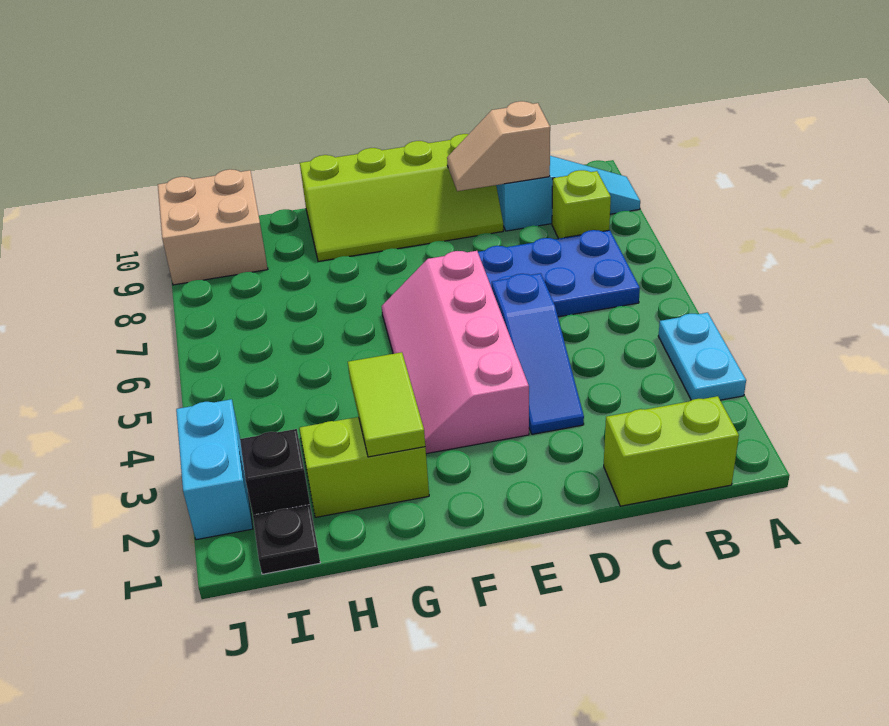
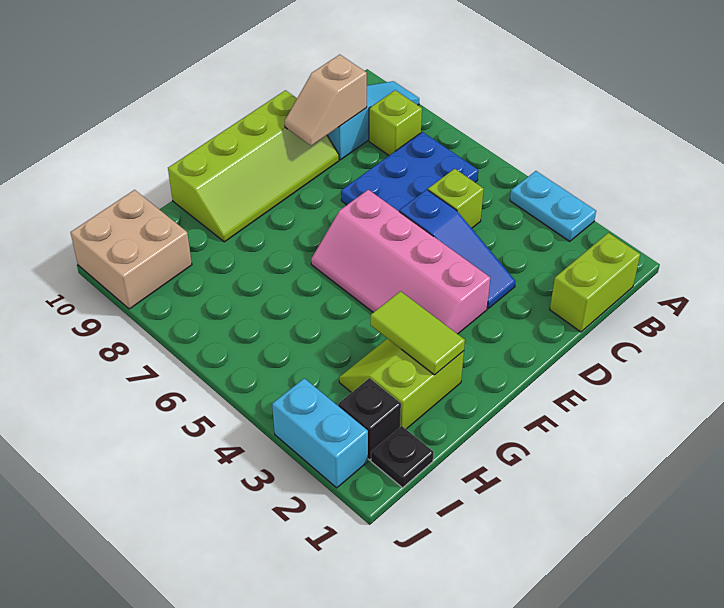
none -> lime brick C5 level 1

